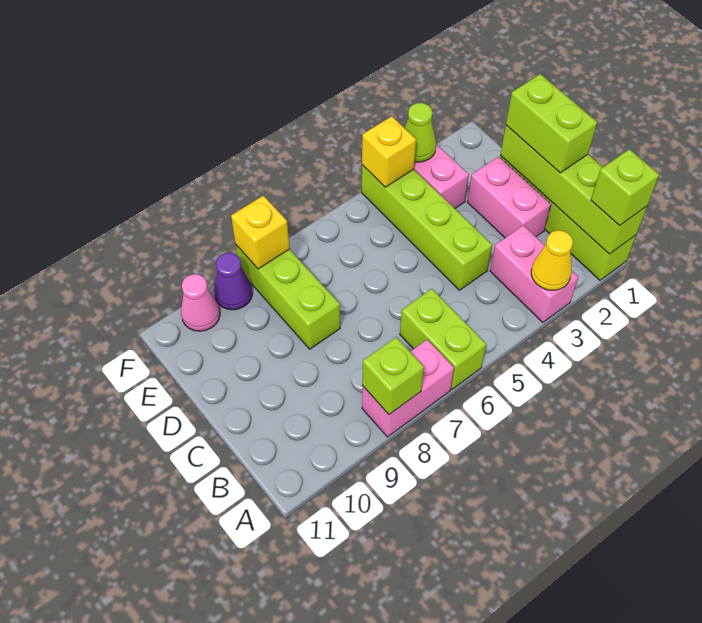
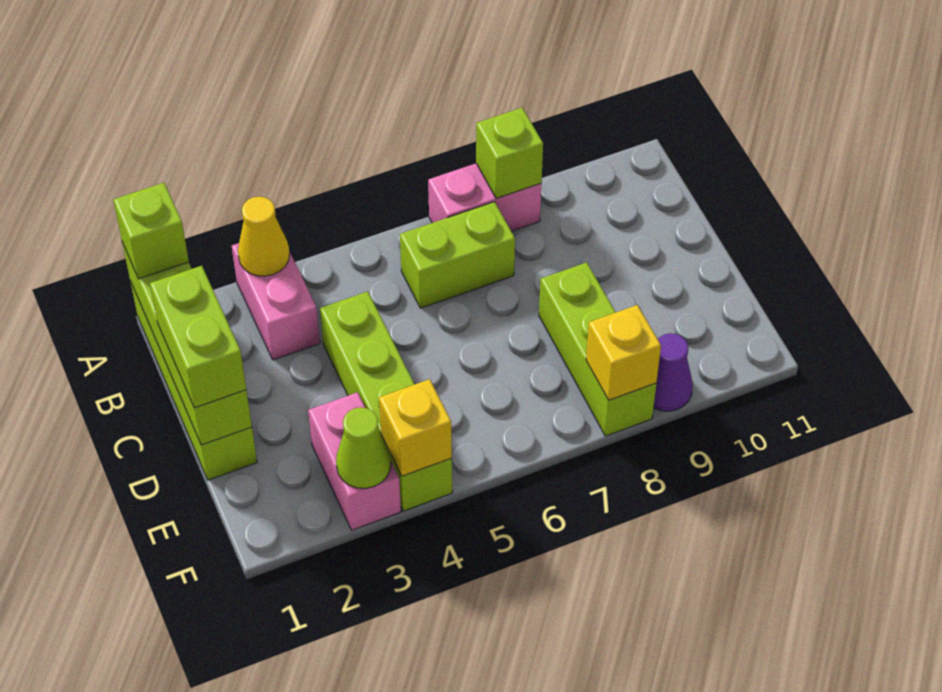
lime brick A6:B6 level 1 -> lime brick B6:B7 level 1
pink brick C2:D2 level 1 -> none
pink cone F10 level 1 -> none

